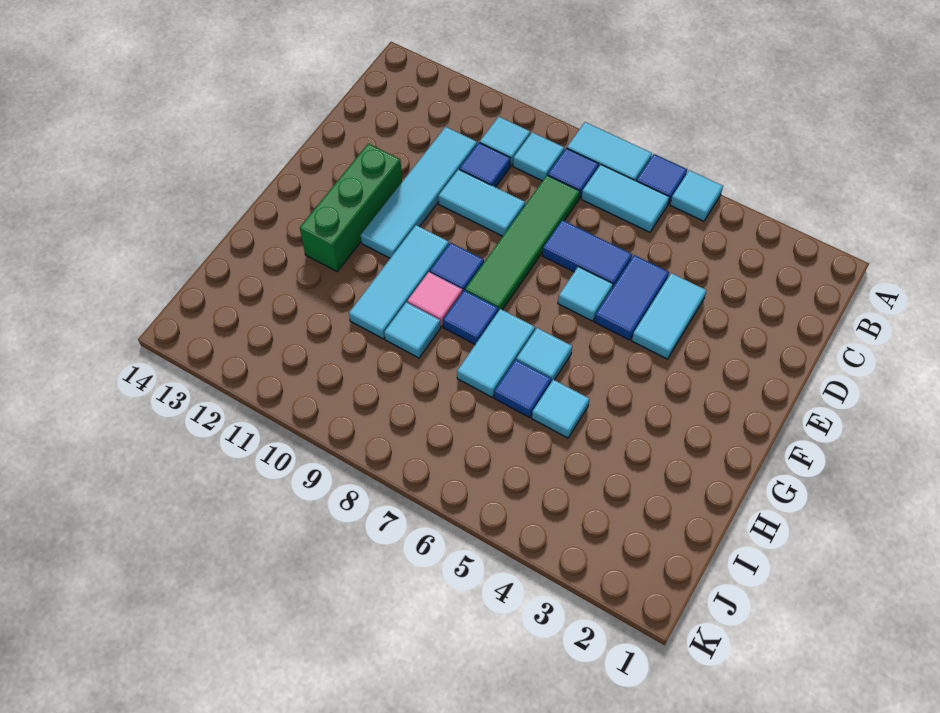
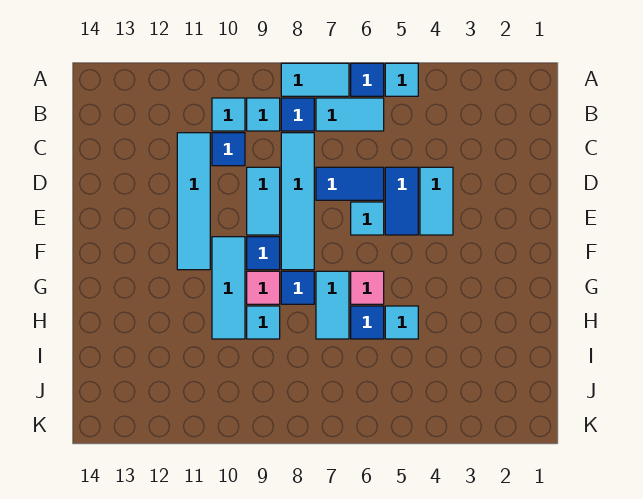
green tile C8:F8 level 1 -> cyan tile C8:F8 level 1
cyan tile D9:D10 level 1 -> cyan tile D9:E9 level 1
green brick E12:G12 level 1 -> none
cyan tile G6 level 1 -> pink tile G6 level 1

